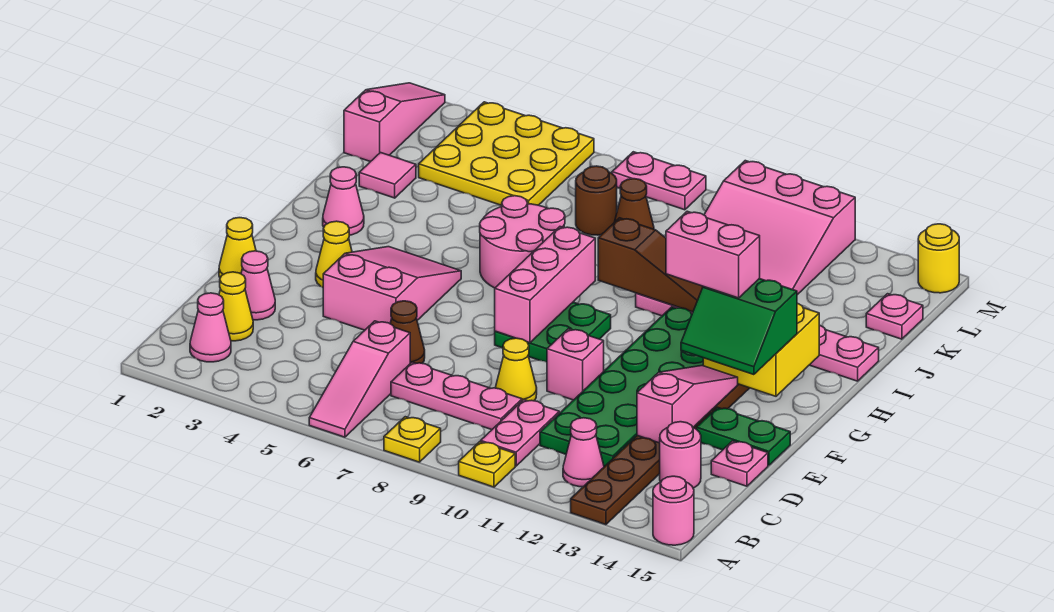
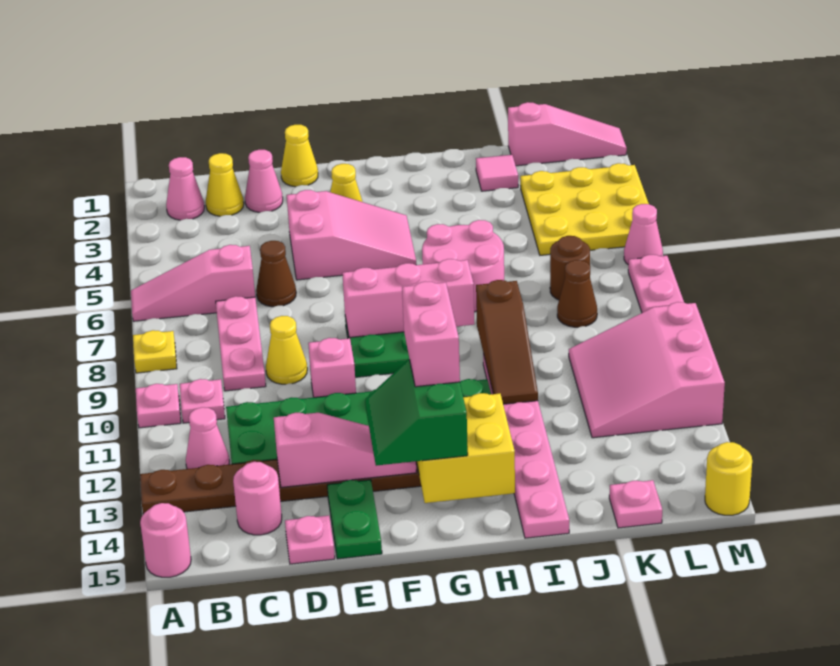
yellow plate A10 level 1 -> pink plate A10 level 1
pink plate B10:C10 level 1 -> pink plate B10 level 1
pink cone H2 level 1 -> pink cone M6 level 1

